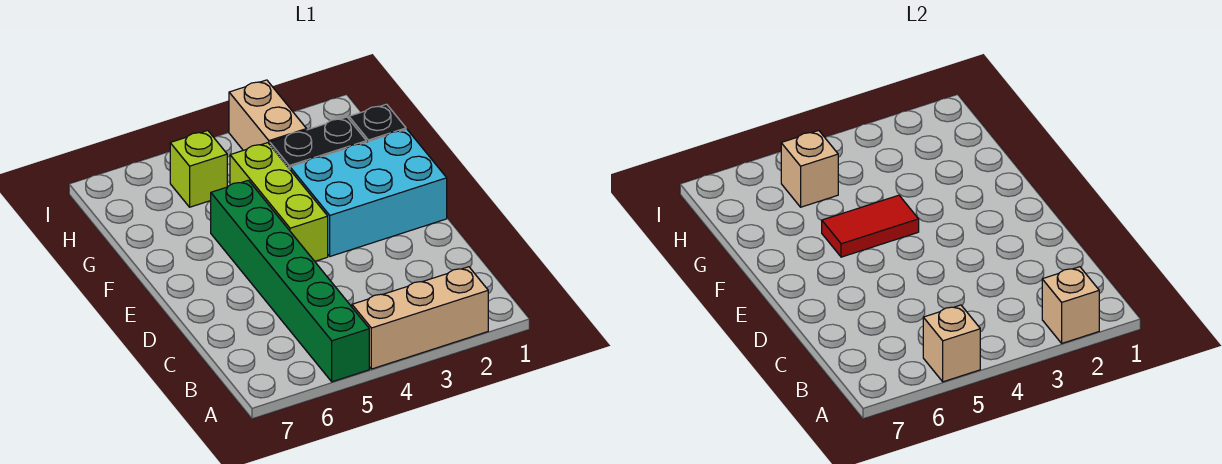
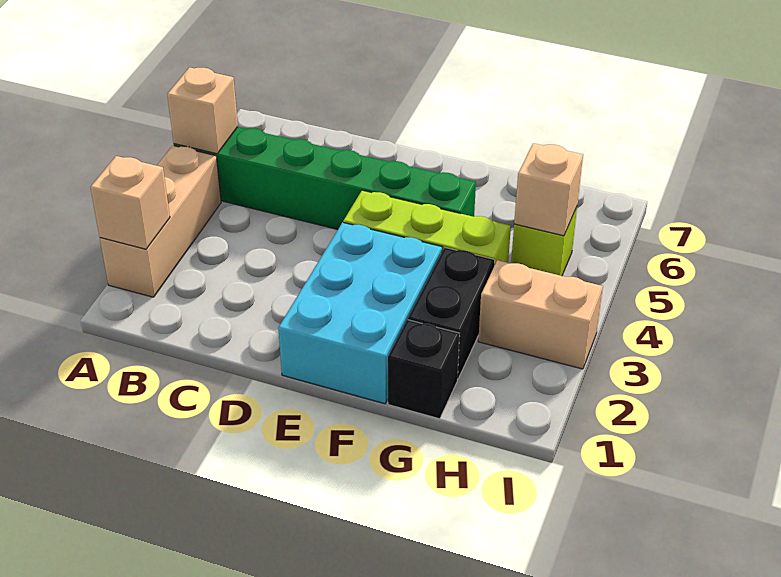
red tile F4:F5 level 2 -> none

